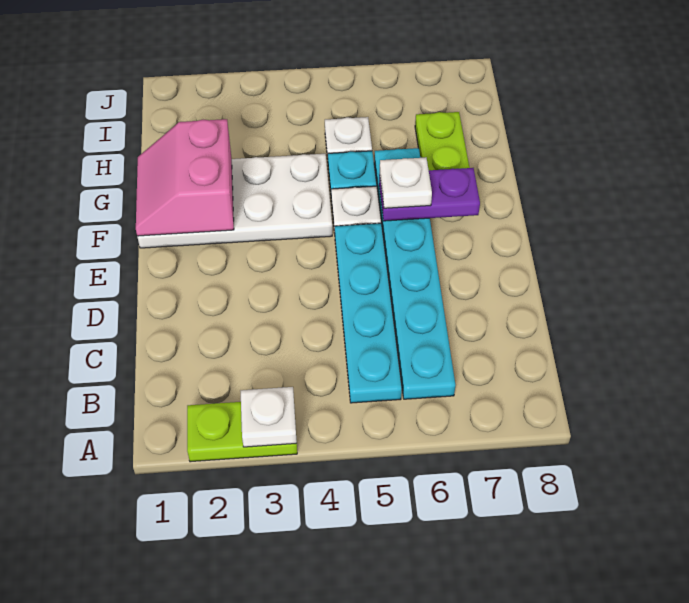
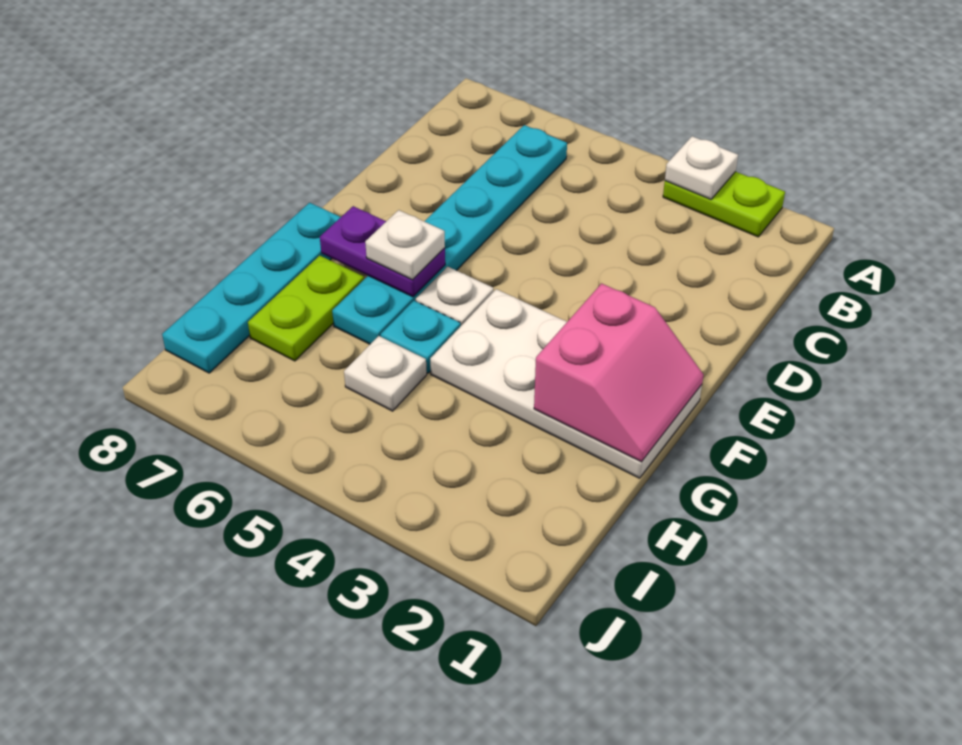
cyan plate B5:E5 level 1 -> cyan plate F8:I8 level 1

